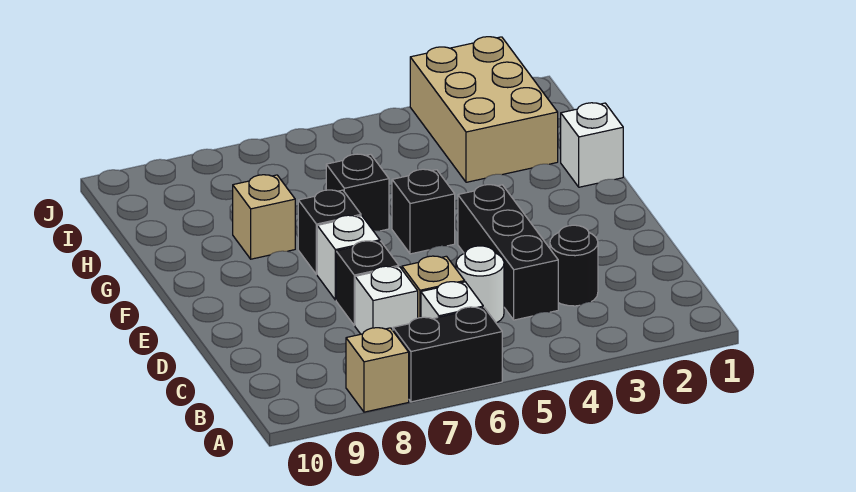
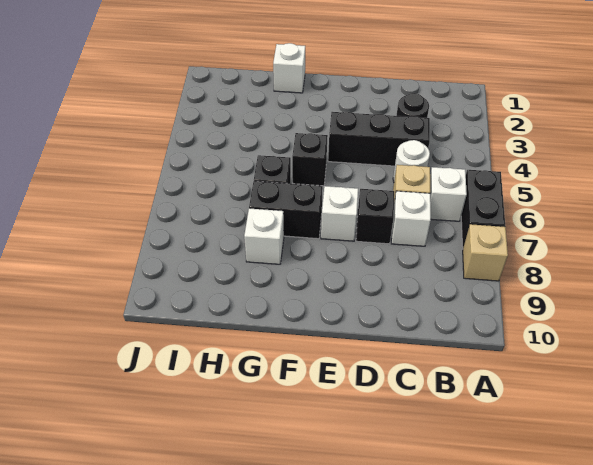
black brick F7 level 1 -> black brick F7:G7 level 1
tan brick G8 level 1 -> white brick G8 level 1
tan brick H2:J3 level 1 -> none

